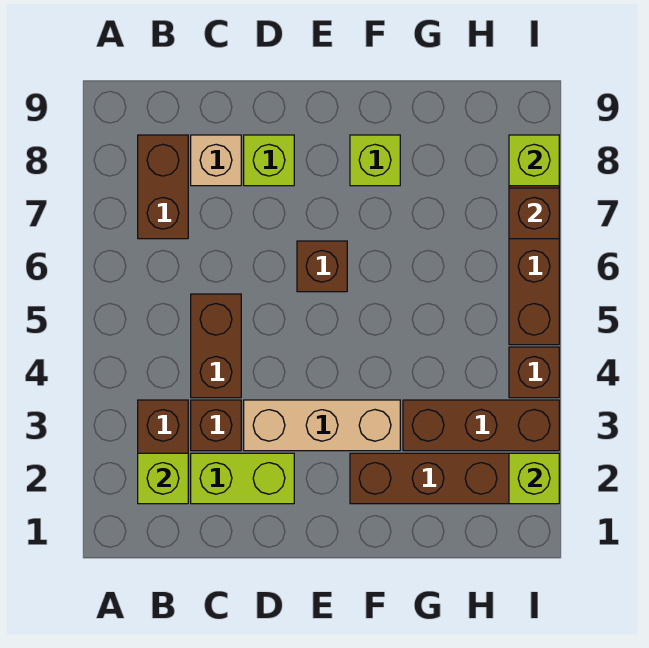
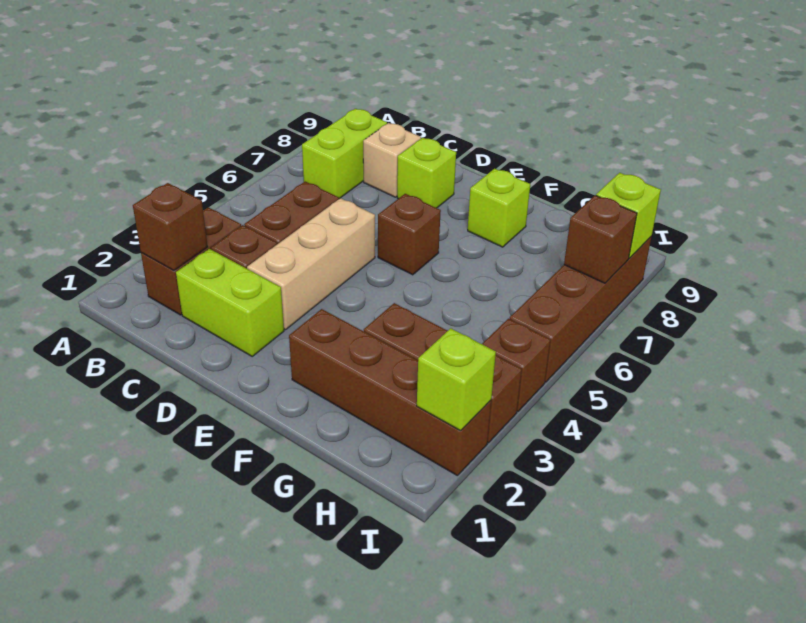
lime brick B2 level 2 -> brown brick B2 level 2
brown brick B7:B8 level 1 -> lime brick B7:B8 level 1
tan brick D3:F3 level 1 -> tan brick D3:D5 level 1

